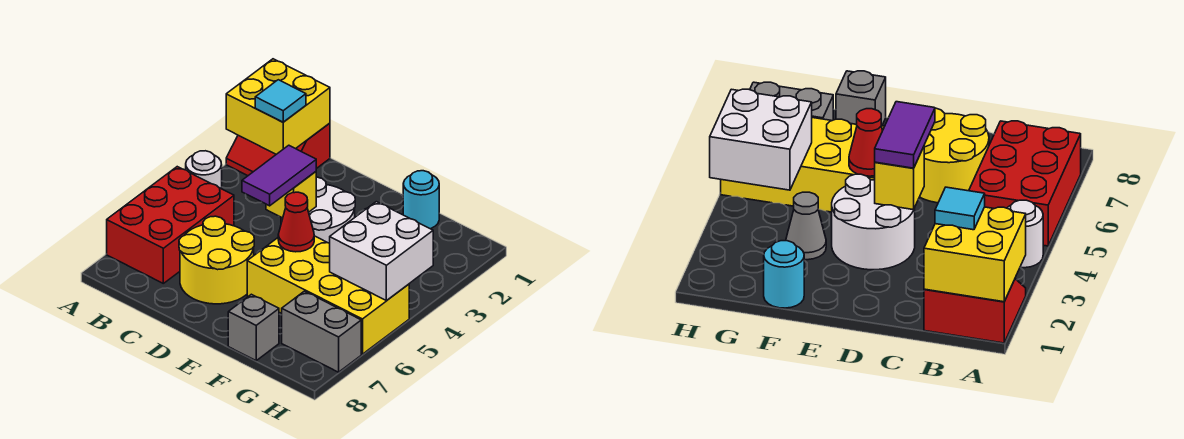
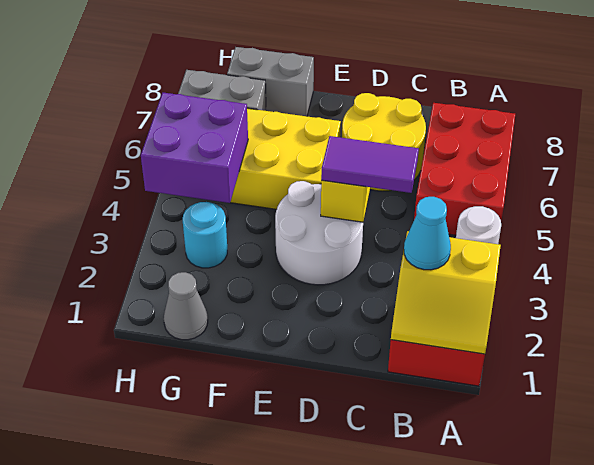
yellow brick A1:B2 level 2 -> yellow slope A1:B2 level 2 top 2
cyan tile B2 level 3 -> cyan cone B2 level 3
purple tile D4:D5 level 3 -> purple tile C4:D4 level 3
red cone E5 level 2 -> none
cyan round brick F1 level 1 -> cyan round brick G3 level 1
grey cone F3 level 1 -> grey cone G1 level 1
grey brick F8 level 1 -> grey brick F8:G8 level 1
white brick G4:H5 level 2 -> purple brick G4:H5 level 2

